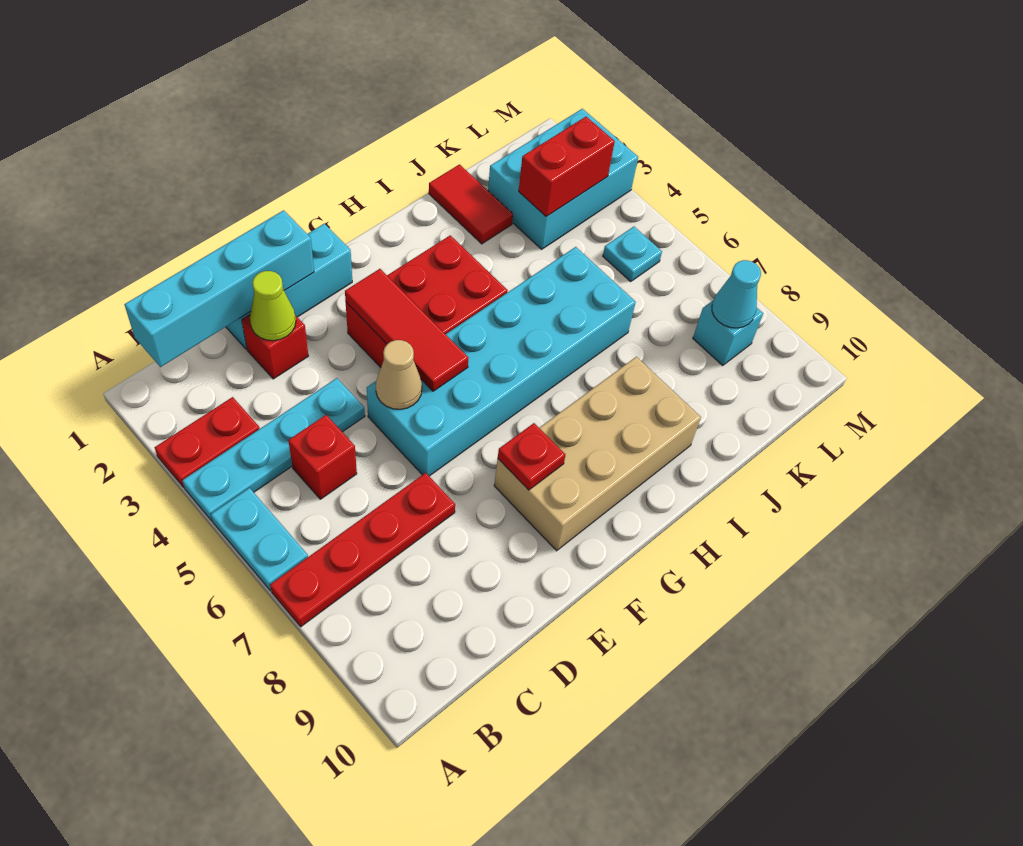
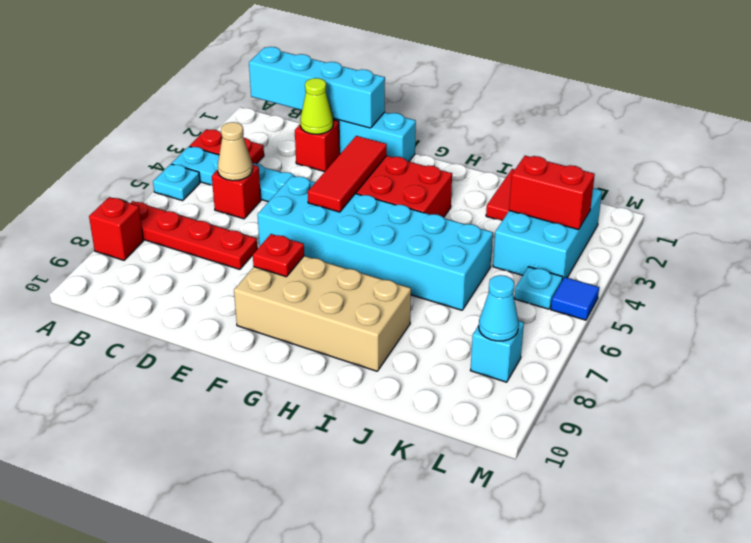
cyan plate A5:A6 level 1 -> cyan plate A5 level 1
none -> red brick A8 level 1
tan cone E5 level 2 -> tan cone C5 level 2
cyan brick K2:M3 level 1 -> cyan brick K2:L4 level 1
none -> blue tile M5 level 1

